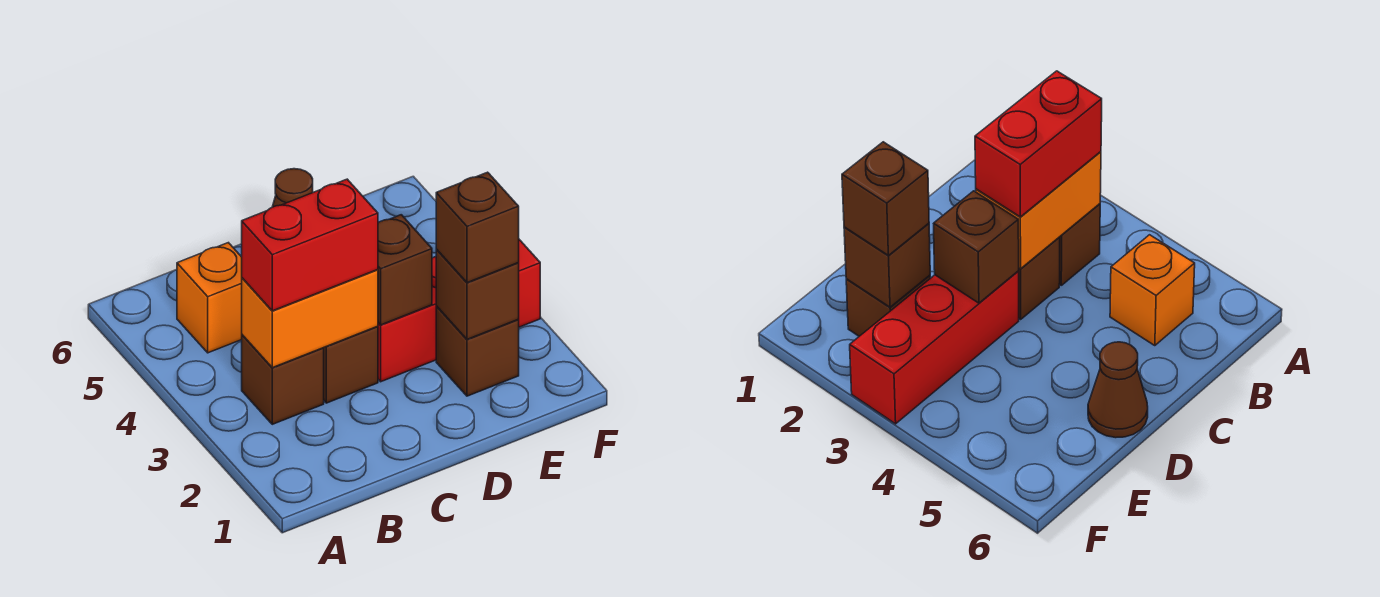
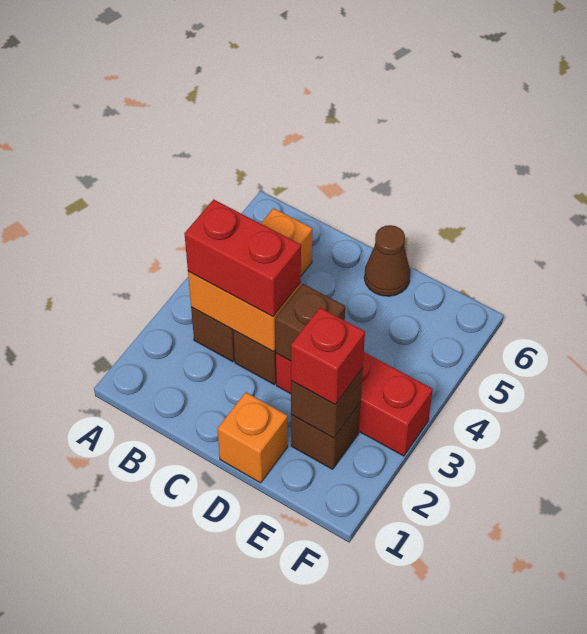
none -> orange brick D1 level 1
brown brick E2 level 3 -> red brick E2 level 3

